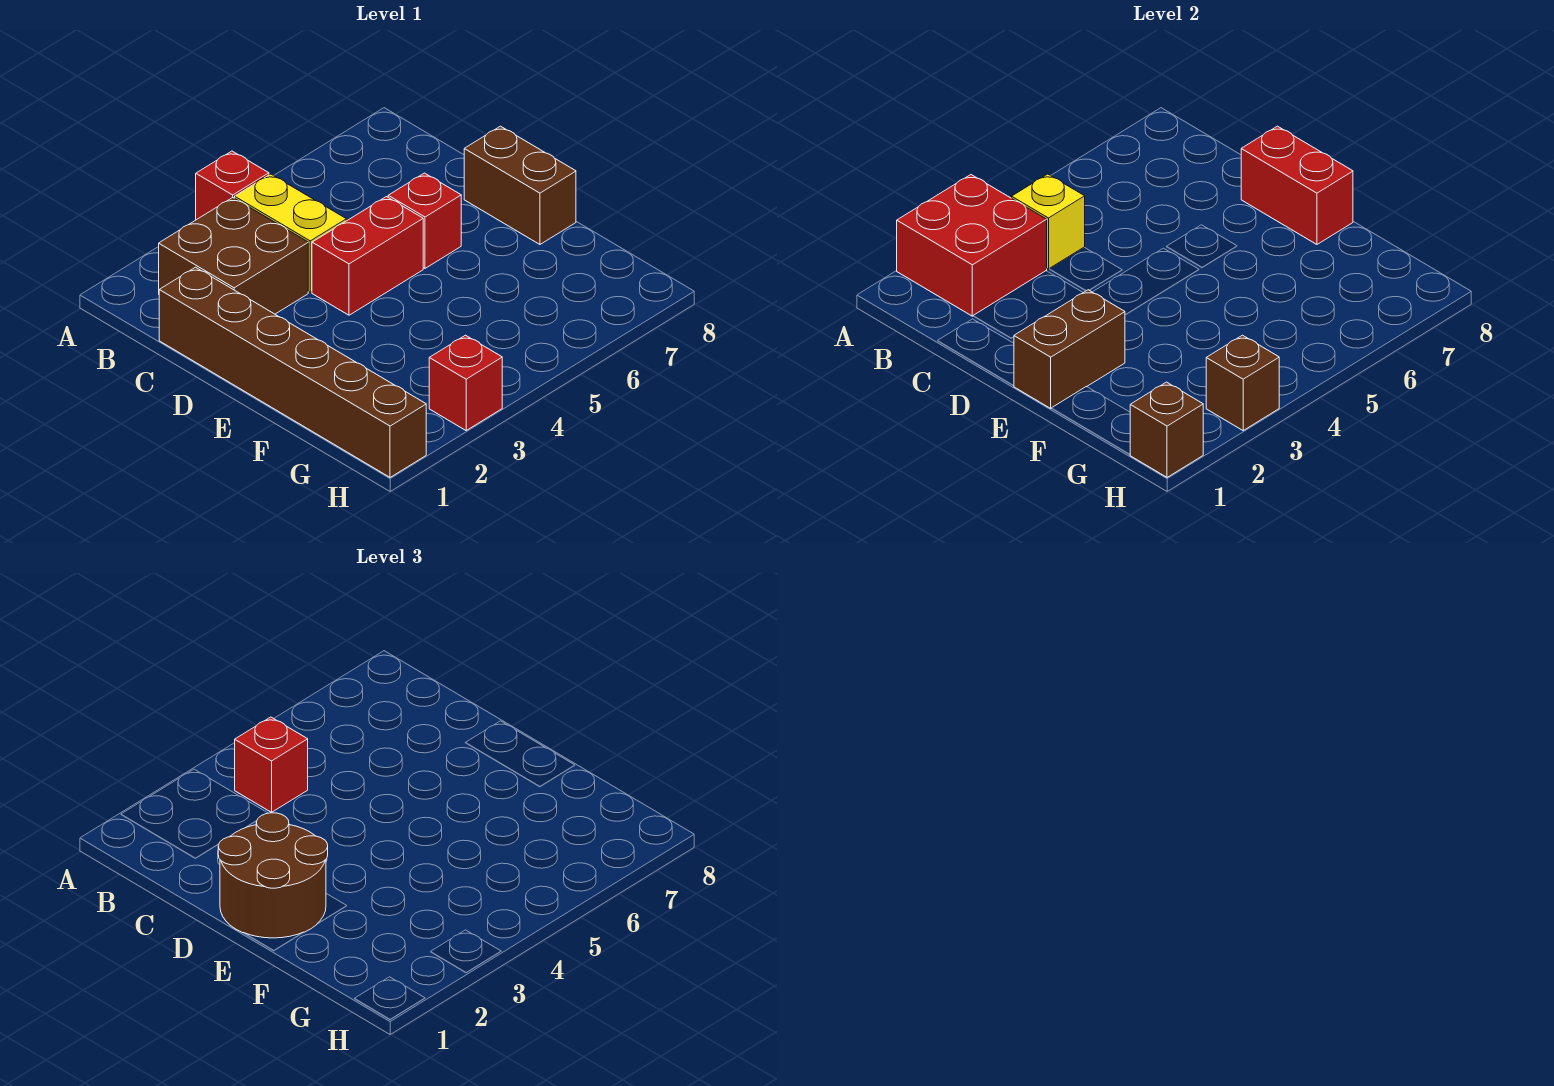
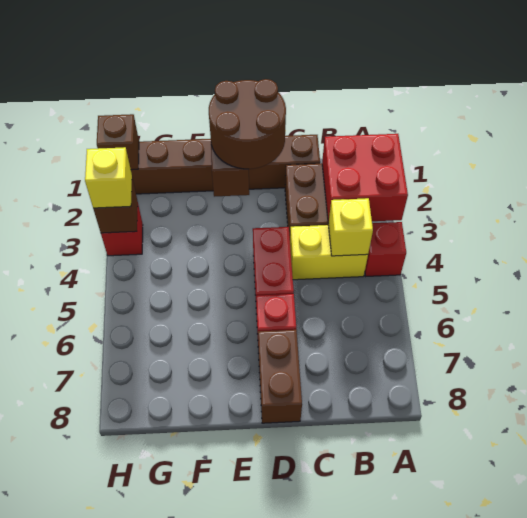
red brick B4 level 3 -> none
brown brick D8:E8 level 1 -> brown brick D7:D8 level 1
red brick D8:E8 level 2 -> none
none -> yellow brick H3 level 3

